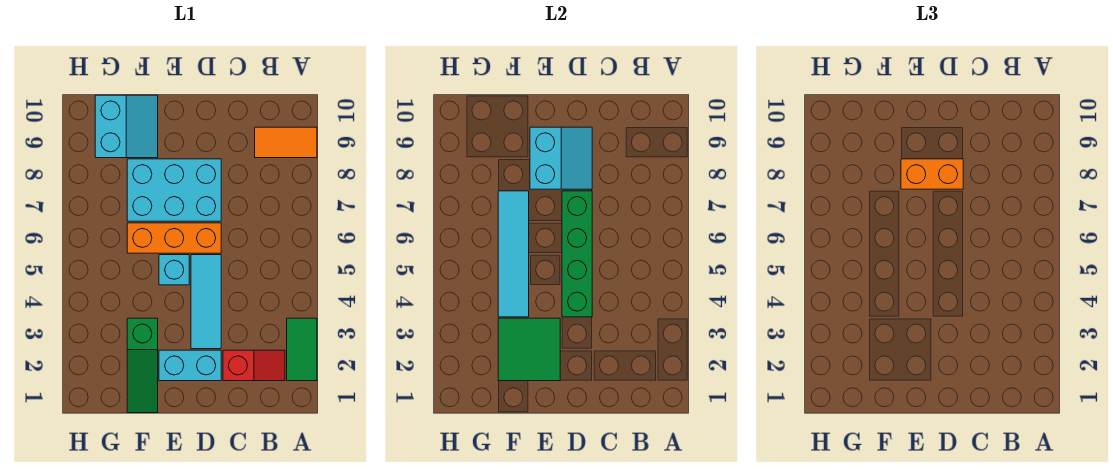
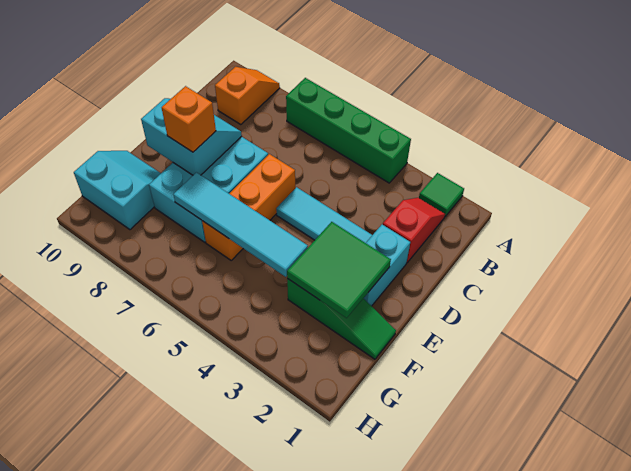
green tile A2:A3 level 1 -> green tile A2 level 1
orange tile A9:B9 level 1 -> orange slope A9:B9 level 1 top B
green brick D4:D7 level 2 -> green brick A4:A7 level 1
orange brick D8:E8 level 3 -> orange brick E8 level 3
cyan brick E5 level 1 -> none

